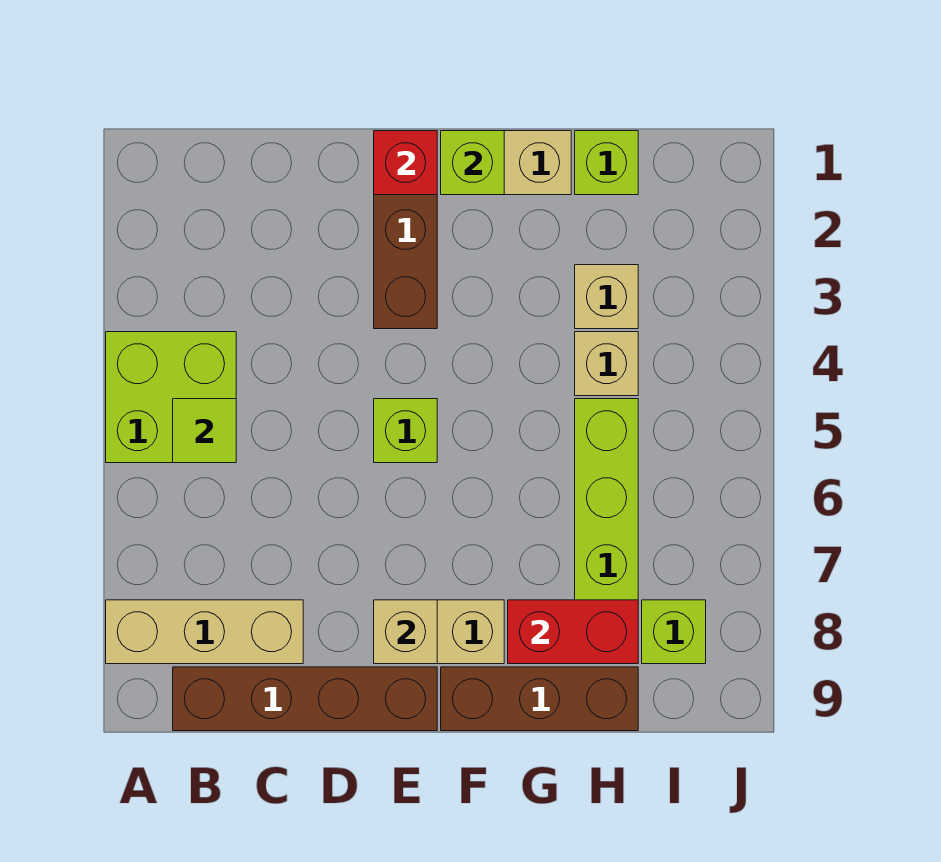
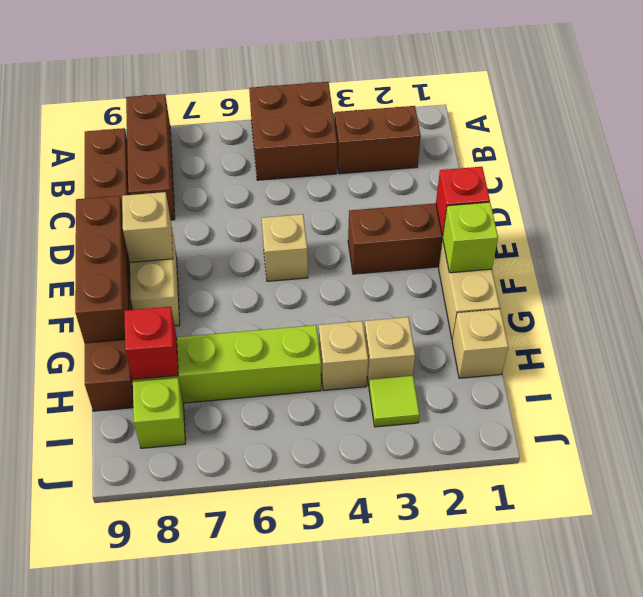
lime brick A4:B5 level 1 -> brown brick A4:B5 level 1
tan brick A8:C8 level 1 -> brown brick A8:C8 level 1
none -> brown brick B2:B3 level 1
lime tile B5 level 2 -> lime tile I3 level 1
lime brick E5 level 1 -> tan brick E5 level 1
none -> brown brick E9:G9 level 2
red brick G8:H8 level 2 -> red brick H8 level 2
lime brick H1 level 1 -> tan brick H1 level 1

